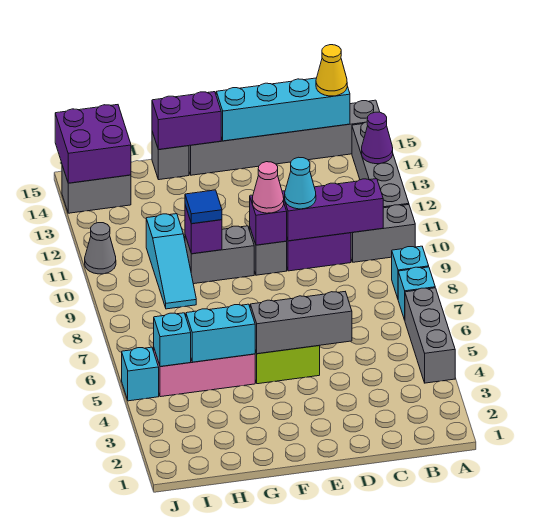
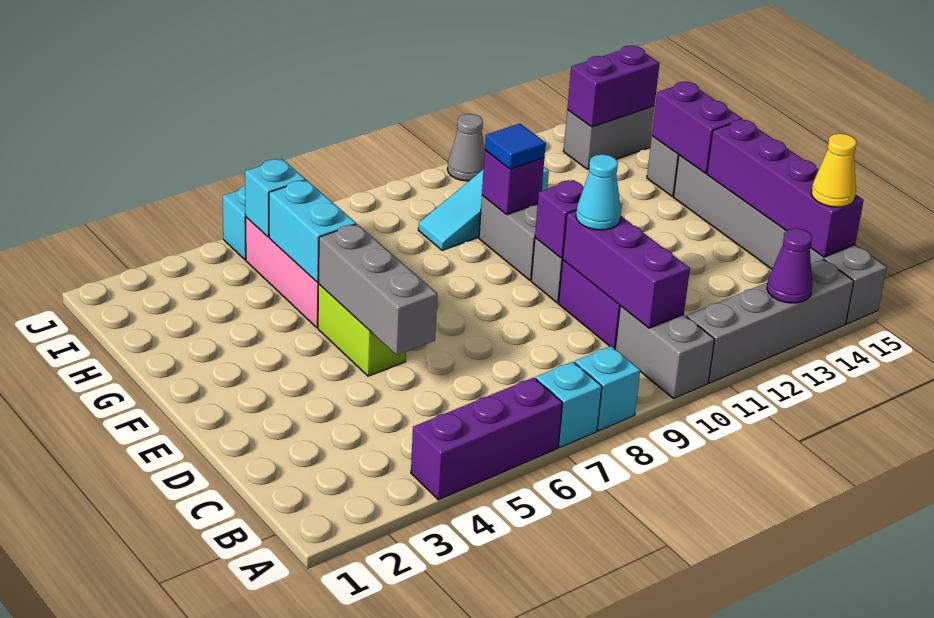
grey brick A4:A6 level 1 -> purple brick A4:A6 level 1
cyan brick B15:E15 level 2 -> purple brick B15:E15 level 2
pink cone E10 level 3 -> none
grey brick I14:J14 level 1 -> grey brick I14:I15 level 1
purple brick I14:J15 level 2 -> purple brick I14:I15 level 2

